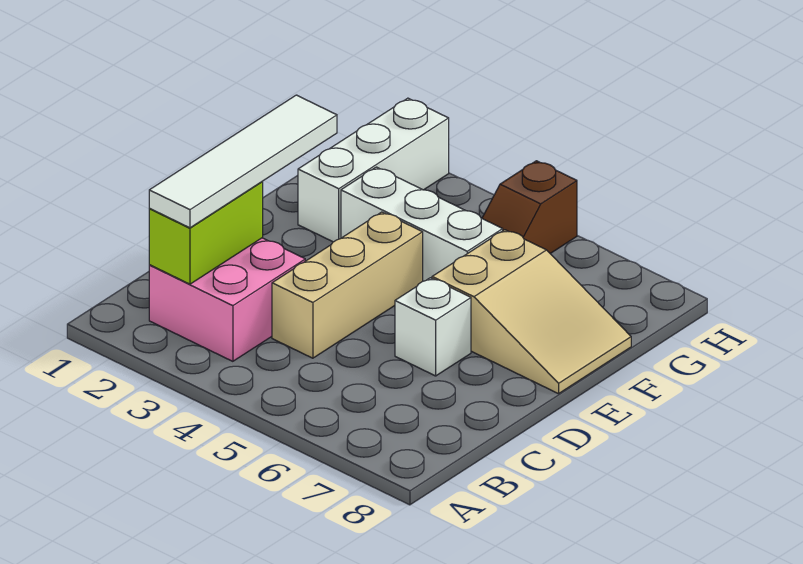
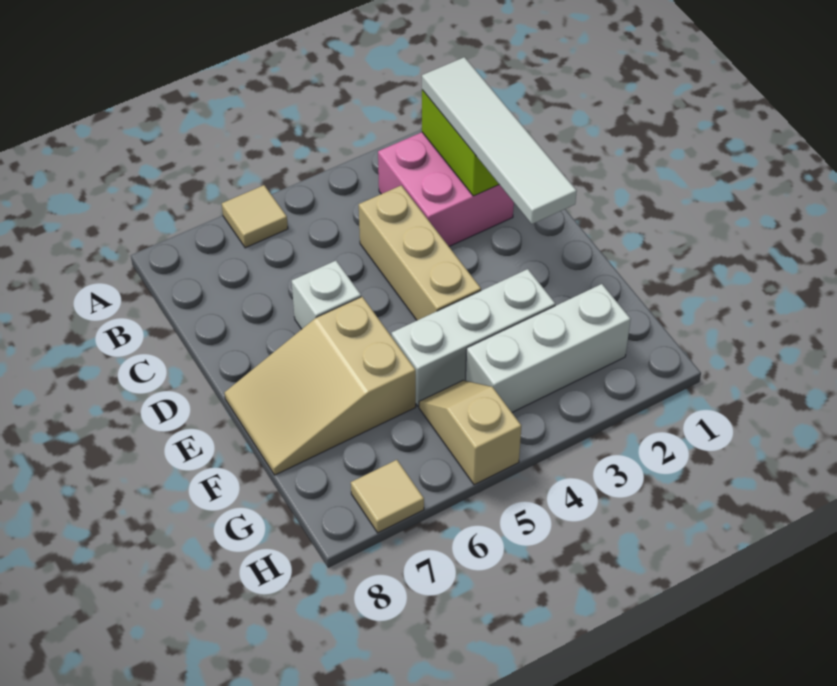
none -> tan tile A6 level 1
white brick F2:H2 level 1 -> white brick G2:G4 level 1
brown slope G5:H5 level 1 top H -> tan slope G5:H5 level 1 top H
none -> tan tile H7 level 1

